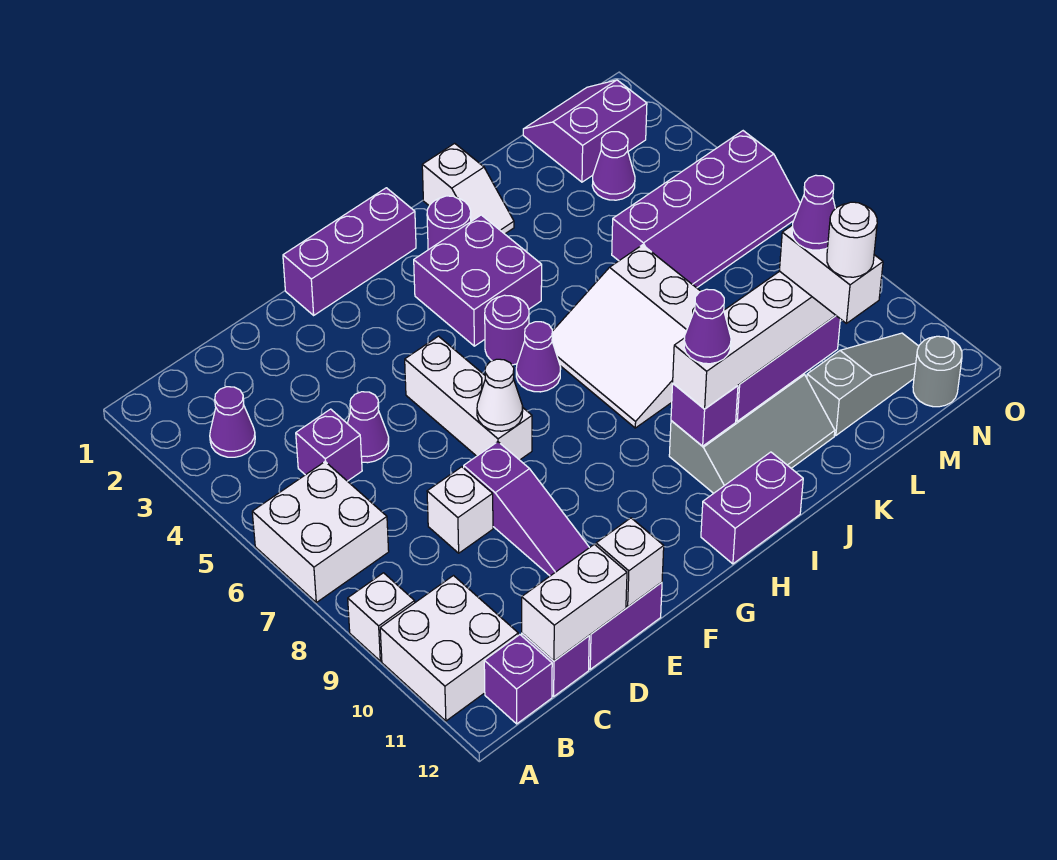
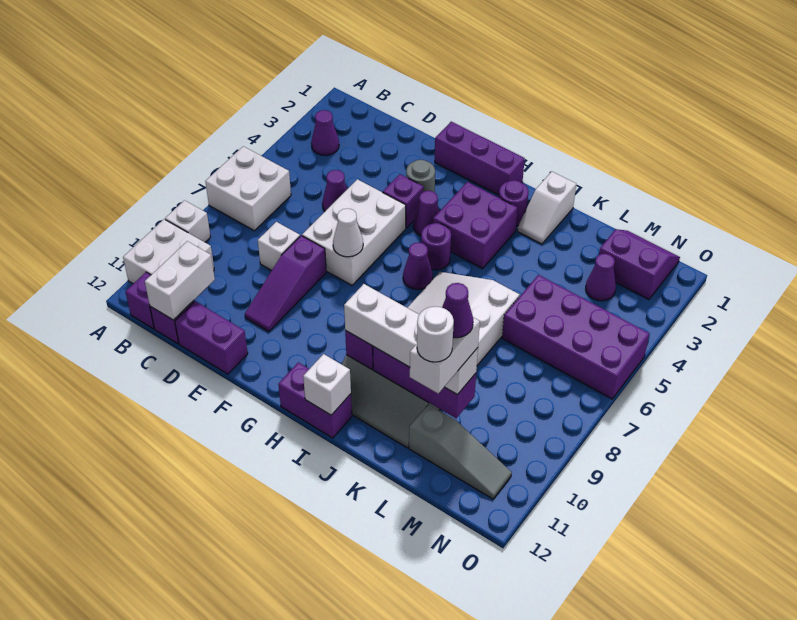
purple brick C5 level 1 -> purple brick F4 level 1
white brick C12:D12 level 2 -> white brick C11:C12 level 2
white brick E12 level 2 -> white brick I12 level 2
white brick F5:F7 level 1 -> white brick E5:F7 level 1
purple cone I10 level 4 -> purple cone G4 level 1
purple slope L5:O6 level 1 top 5 -> purple brick L5:O6 level 1
grey round brick N12 level 1 -> grey round brick F3 level 1

